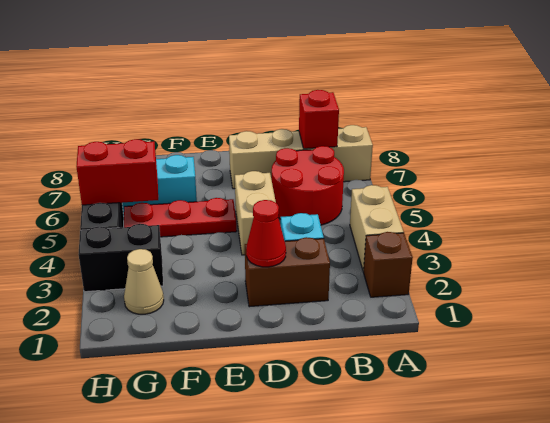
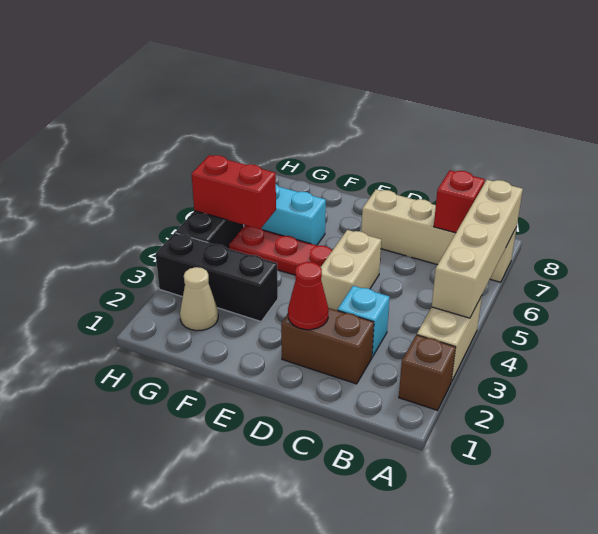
none -> tan brick A4:A7 level 2
red round brick B5:C6 level 1 -> none
black brick G3:H3 level 1 -> black brick F3:H3 level 1

